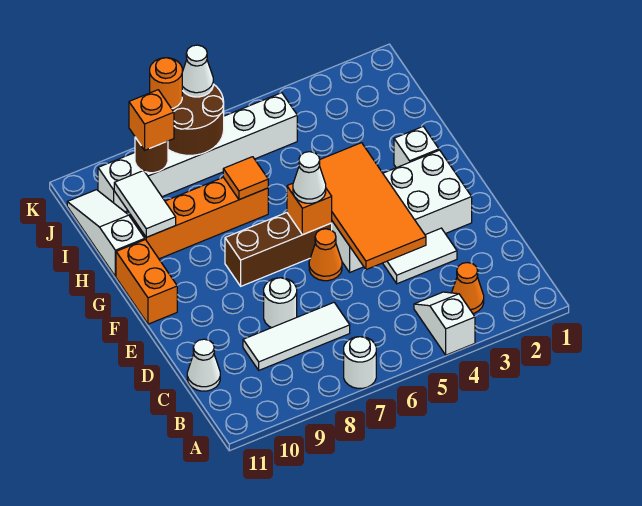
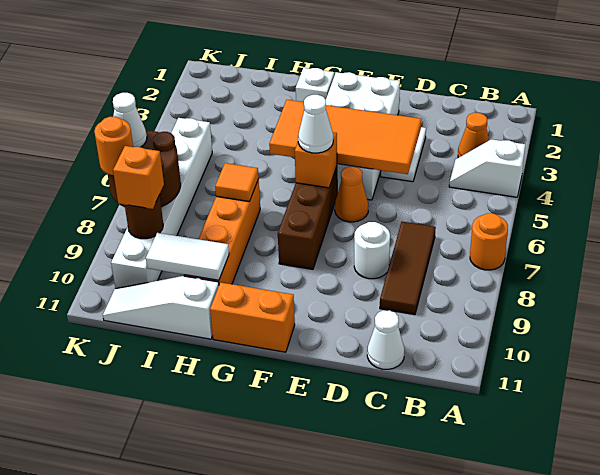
white round brick A7 level 1 -> orange round brick A7 level 1
white tile C7:C9 level 1 -> brown tile C7:C9 level 1

